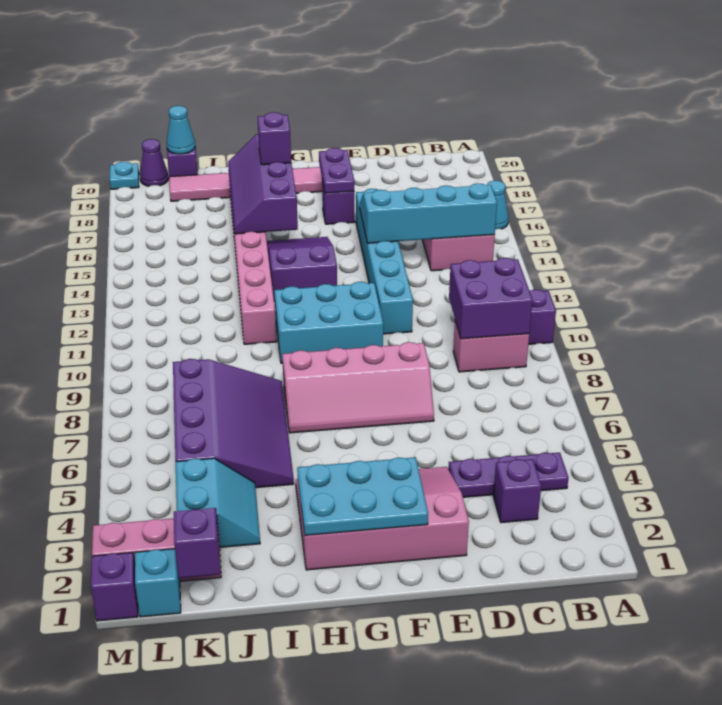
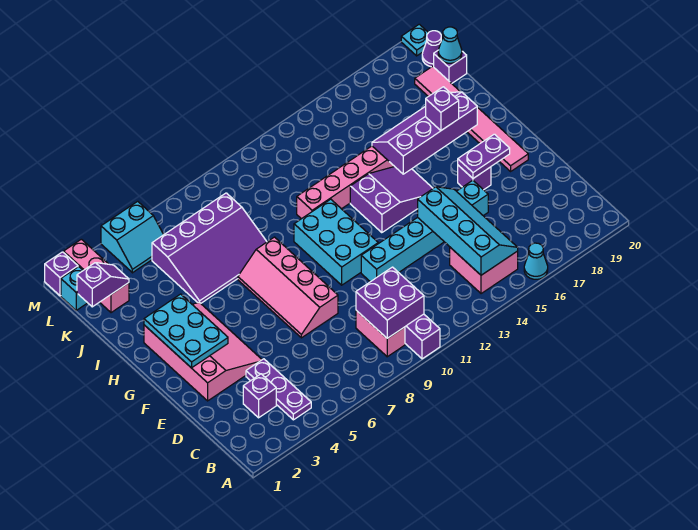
cyan slope J3:K4 level 1 top K -> cyan slope L4:M5 level 1 top M

